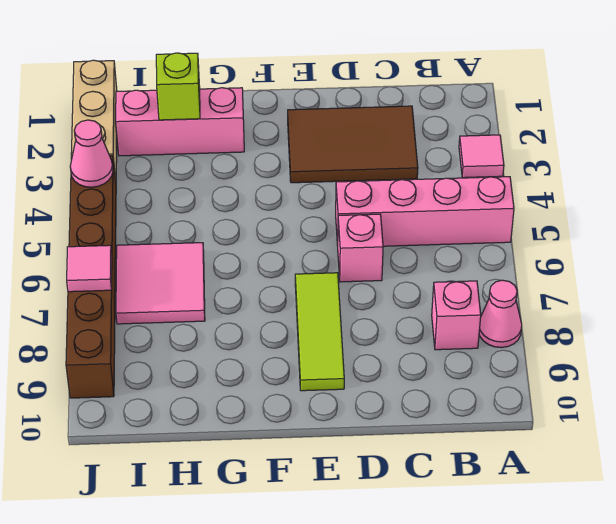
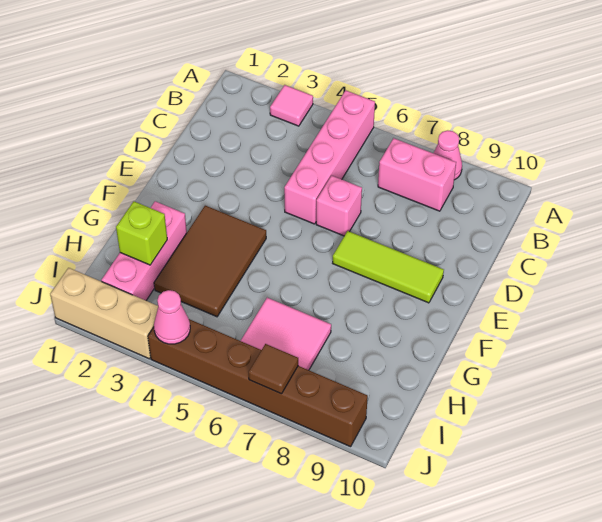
pink brick B8 level 1 -> pink brick B7:B8 level 1
brown tile C2:E3 level 1 -> brown tile F3:H4 level 1
pink tile J7 level 2 -> brown tile J7 level 2

